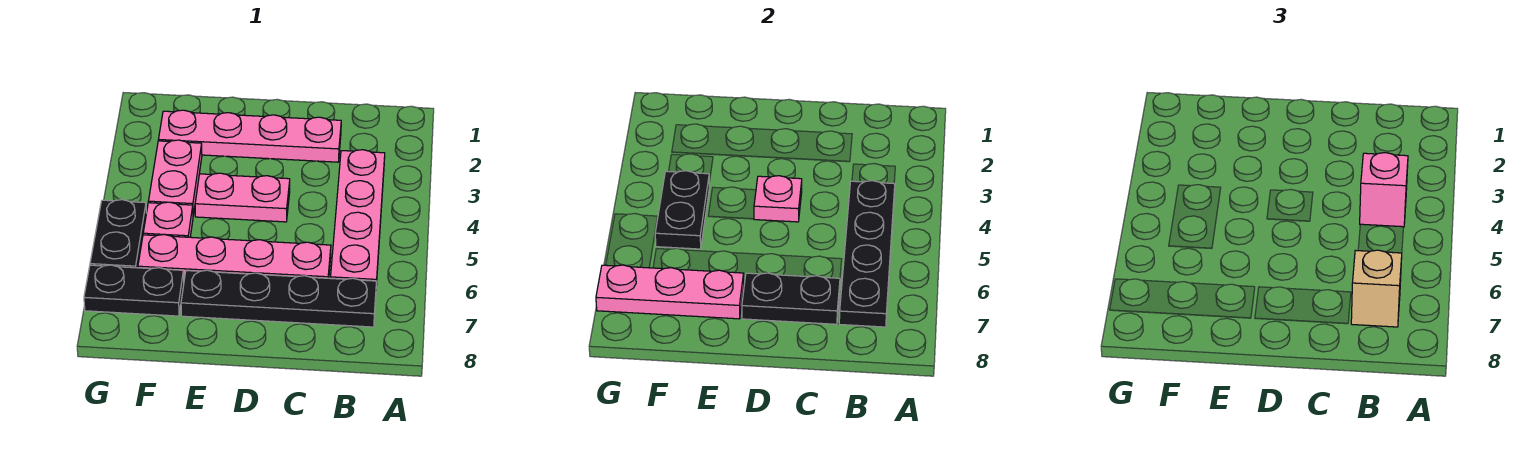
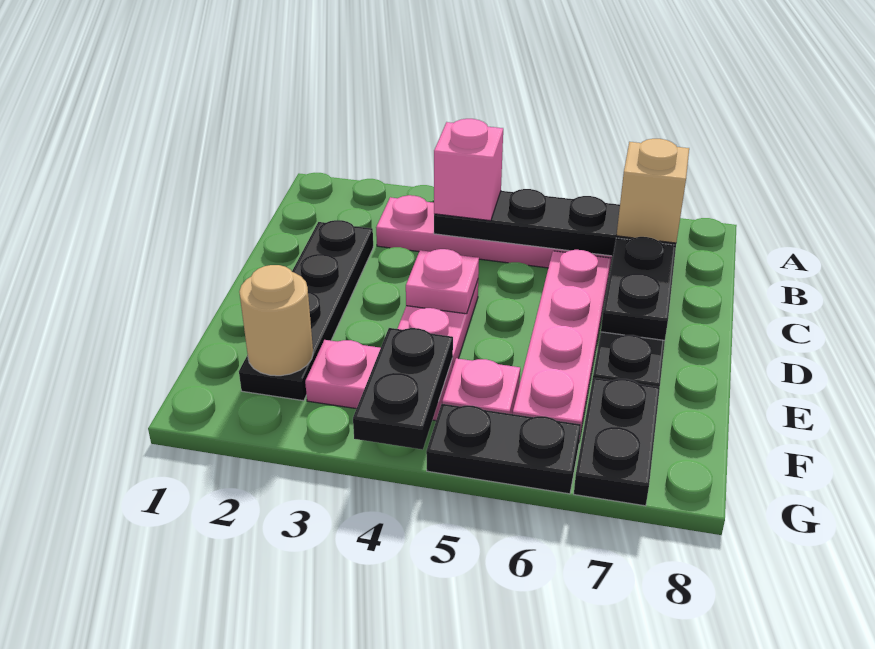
pink plate C2:F2 level 1 -> black plate C2:F2 level 1
pink plate E7:G7 level 2 -> none
none -> tan round brick F2 level 2
black plate F4:F5 level 2 -> black plate F4:G4 level 2

